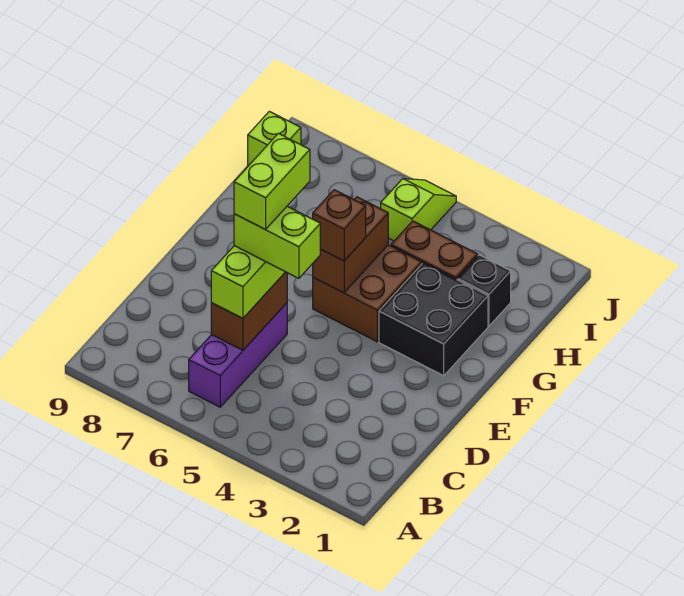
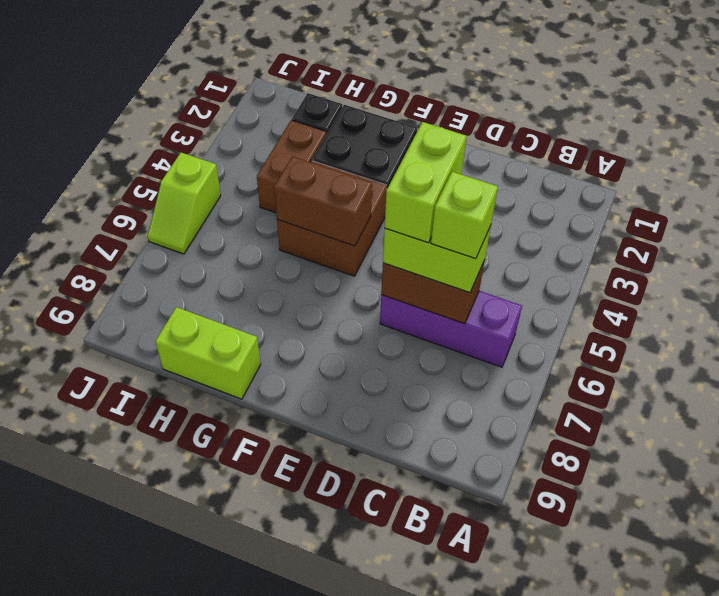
lime brick D6:E6 level 5 -> lime brick G9:H9 level 1
brown brick F5 level 3 -> none
lime slope I5:J5 level 1 top I -> lime slope J5:J6 level 1 top 5
lime brick I9 level 1 -> lime brick C6 level 4

